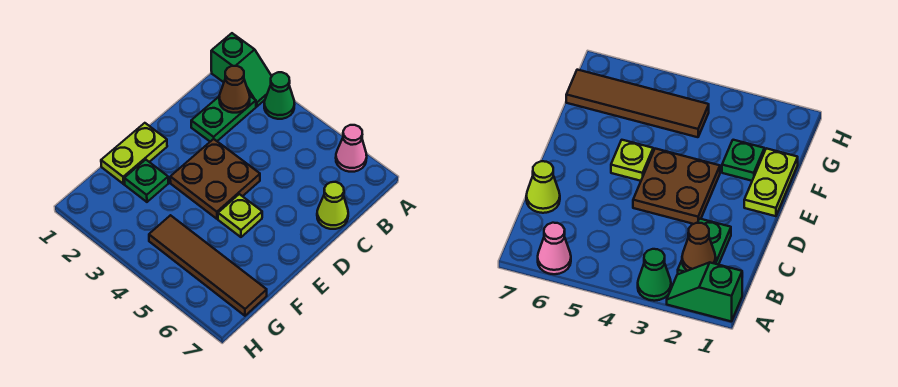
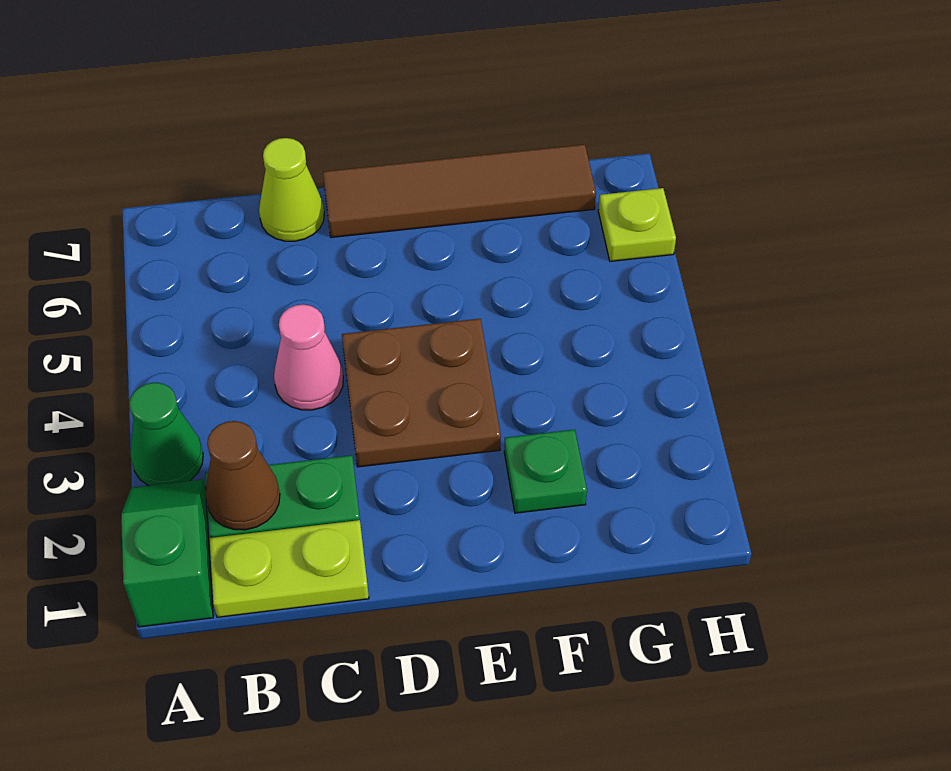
pink cone A6 level 1 -> pink cone C4 level 1
lime plate E1:F1 level 1 -> lime plate B1:C1 level 1
lime plate E5 level 1 -> lime plate H6 level 1
brown tile G4:G7 level 1 -> brown tile D7:G7 level 1

